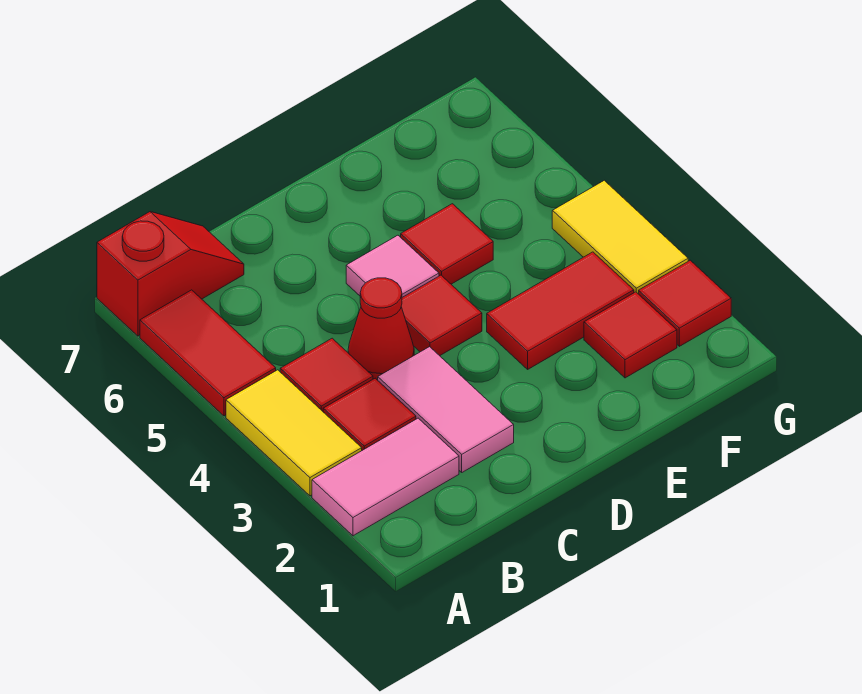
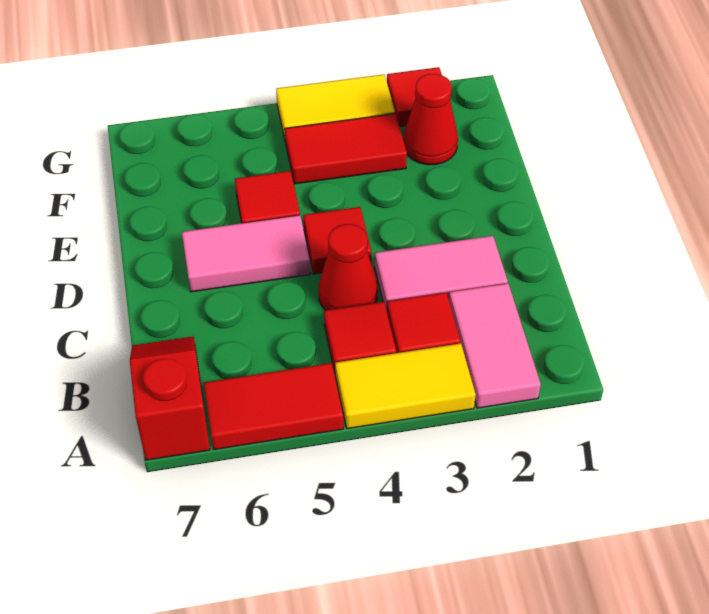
pink tile D5 level 1 -> pink tile D5:D6 level 1
red tile E3:F3 level 1 -> red tile F3:F4 level 1
red tile F2 level 1 -> red cone F2 level 1

